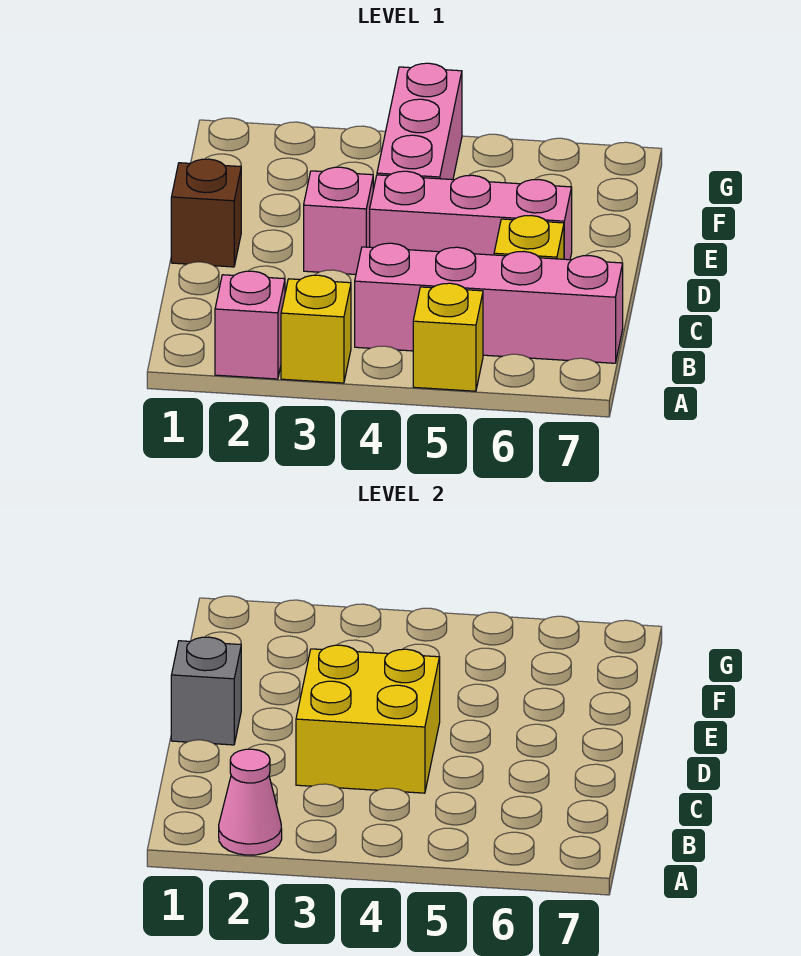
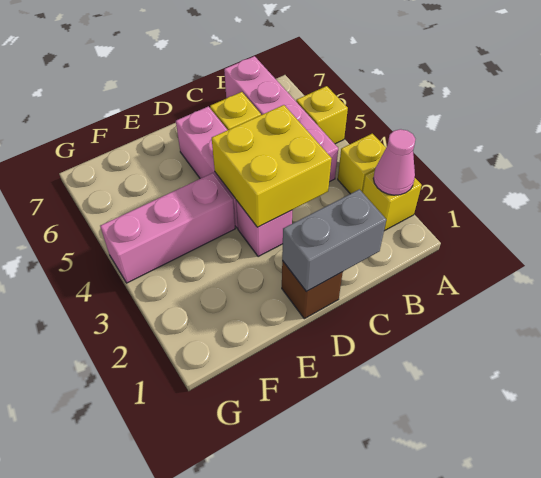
pink brick A2 level 1 -> yellow brick A2 level 1
grey brick D1 level 2 -> grey brick C1:D1 level 2

